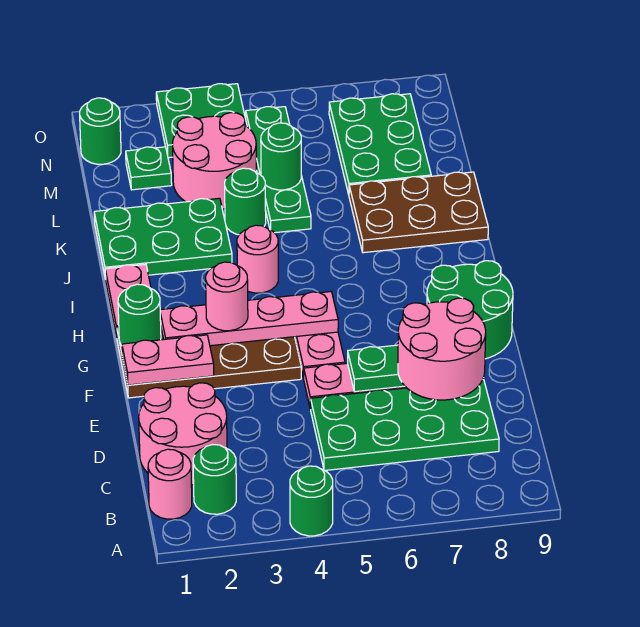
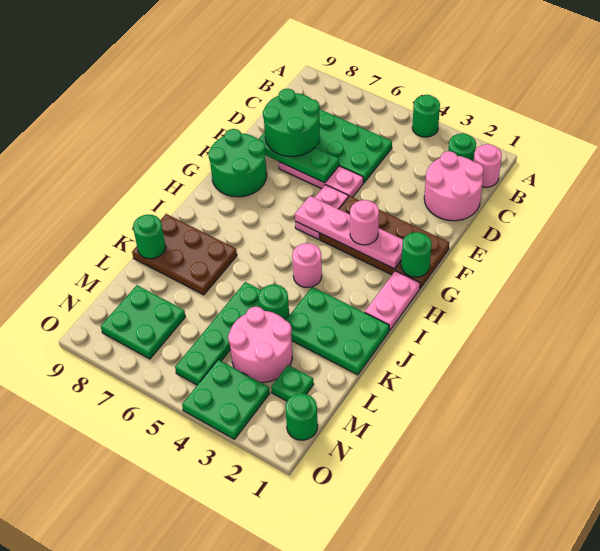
pink round brick D7:E8 level 3 -> green round brick D7:E8 level 3
pink plate F1:F2 level 2 -> none
green round brick L5 level 2 -> green round brick K9 level 2
green plate L7:N8 level 1 -> green plate M7:N8 level 1

